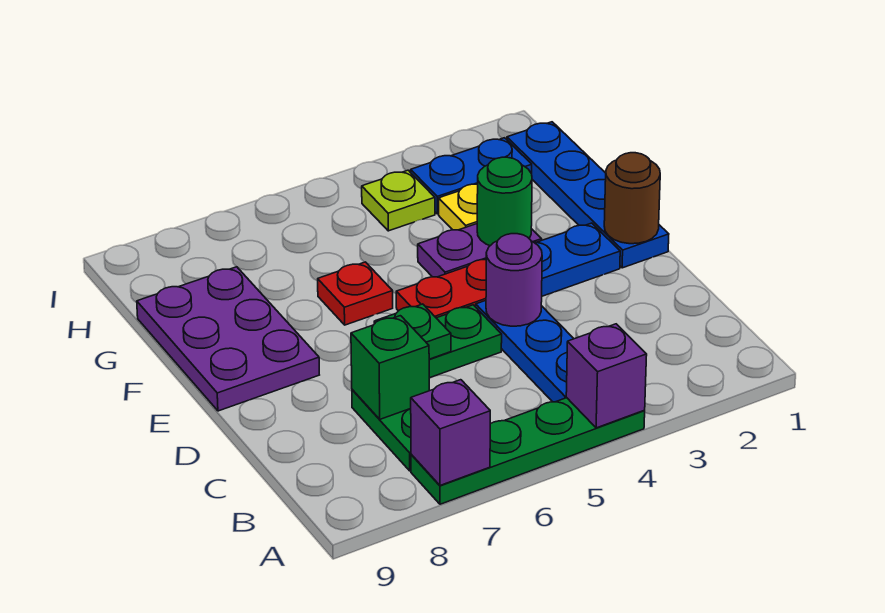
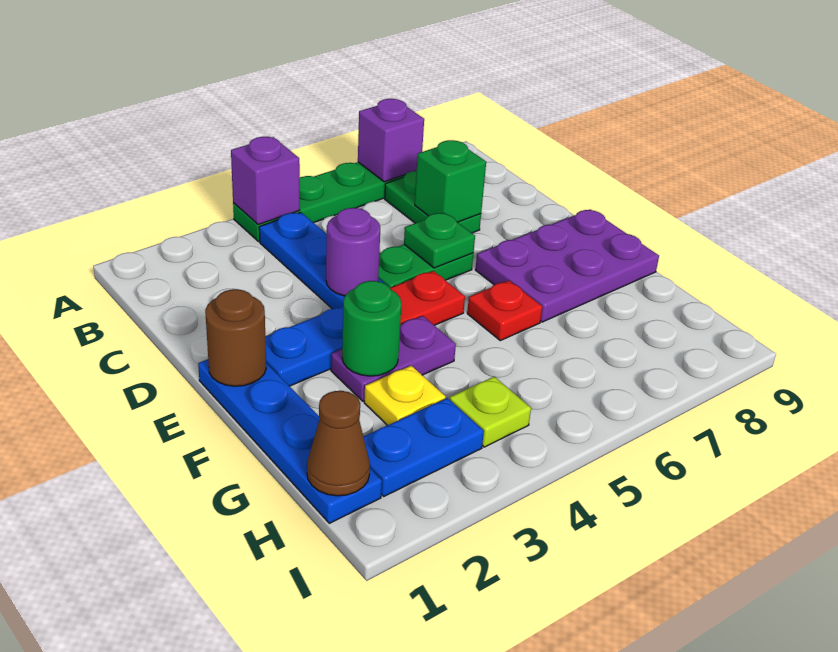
purple plate E8:G9 level 1 -> purple plate E7:F9 level 1
none -> brown cone H1 level 2

